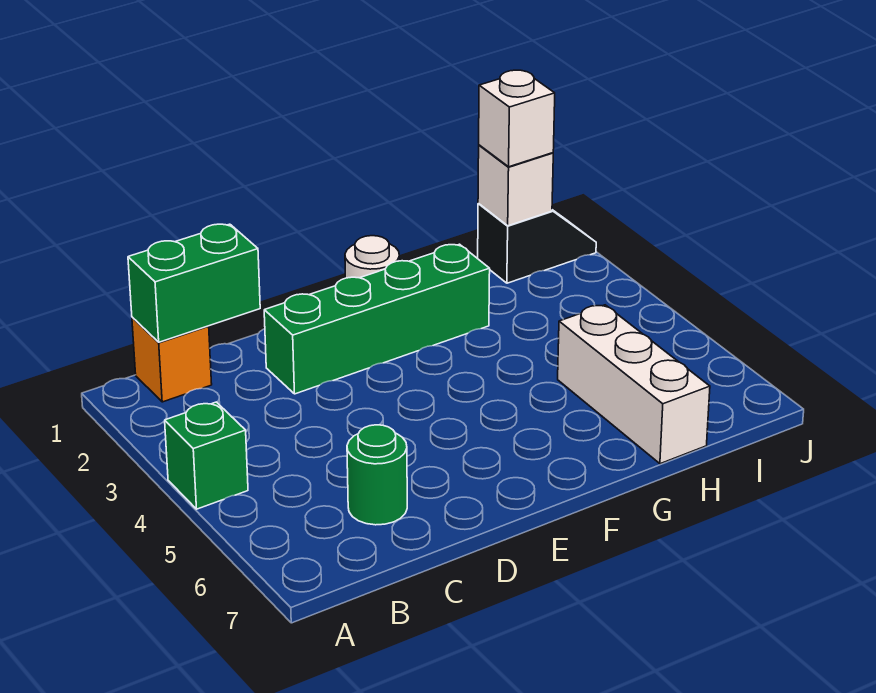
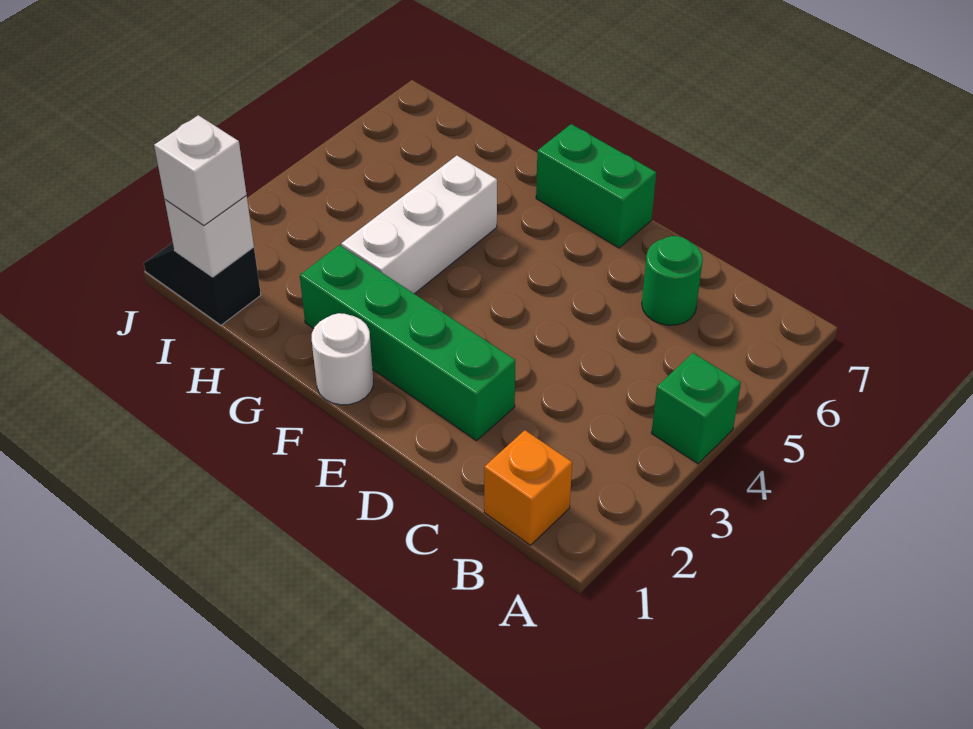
green brick B1:C1 level 2 -> green brick E7:F7 level 1
white brick H5:H7 level 1 -> white brick G3:G5 level 1

